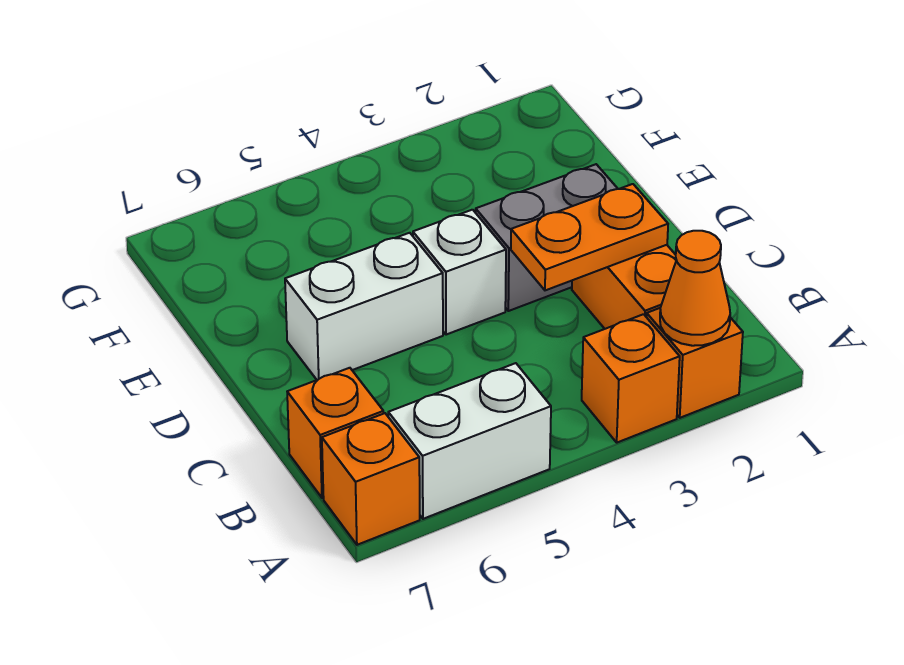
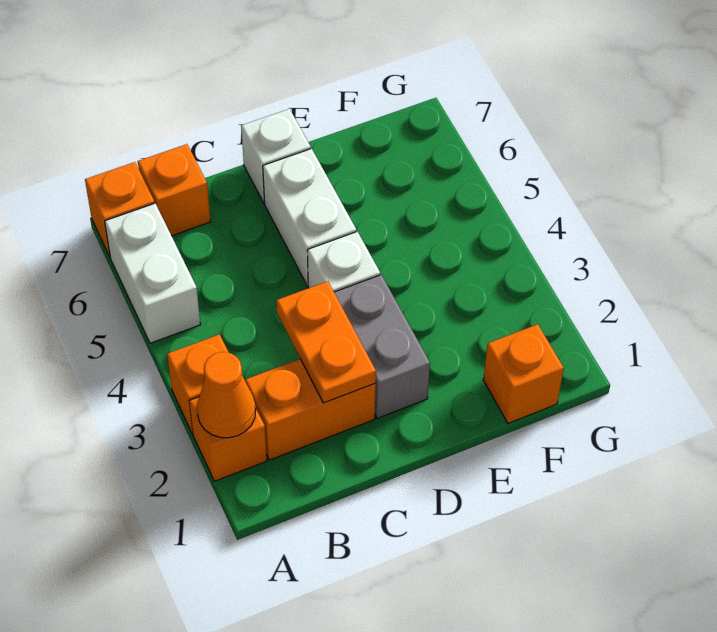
none -> white brick D7 level 1
none -> orange brick F1 level 1

